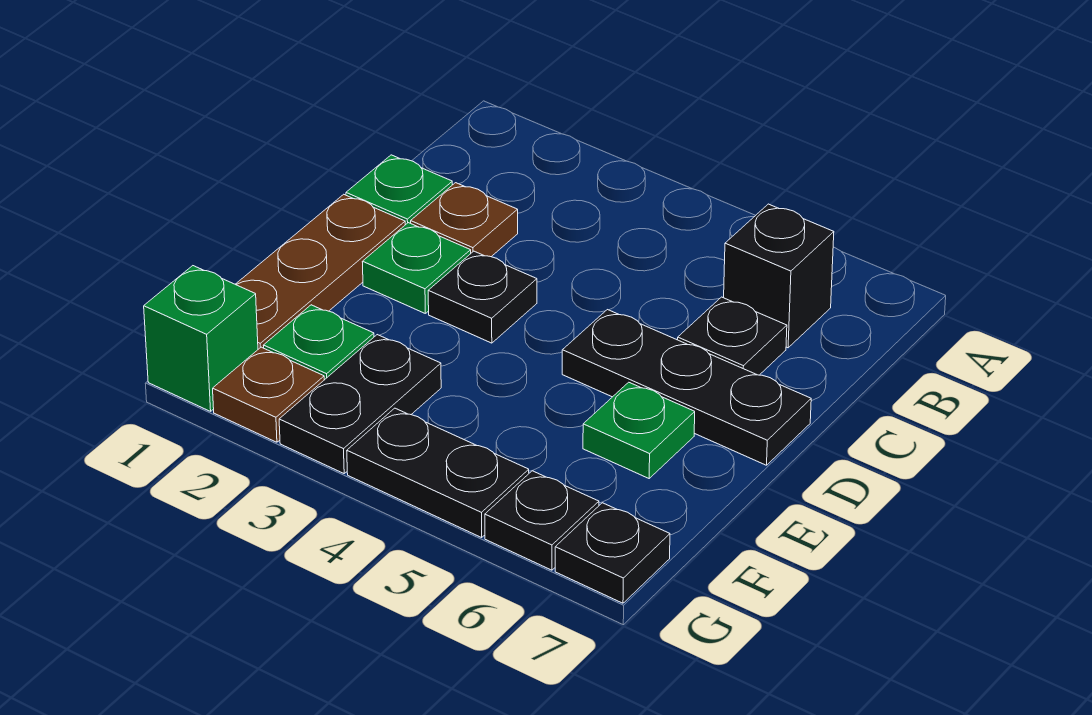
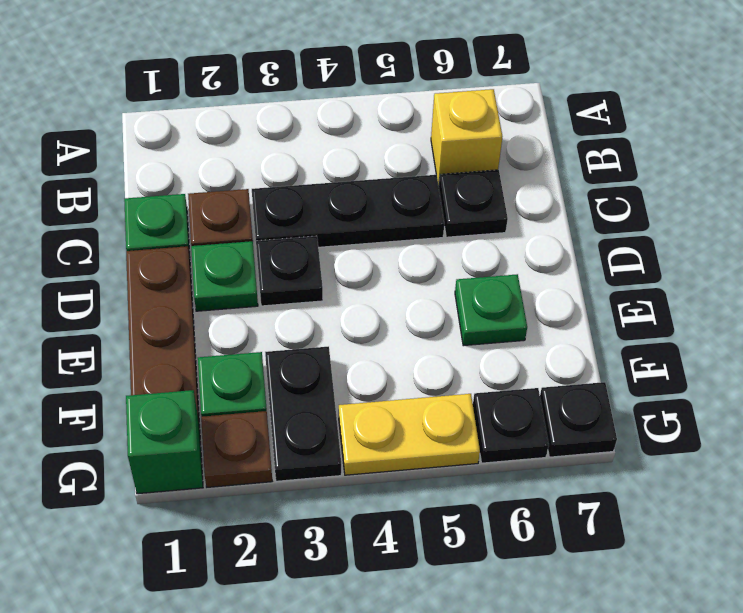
black brick B6 level 1 -> yellow brick B6 level 1
black plate D5:D7 level 1 -> black plate C3:C5 level 1
black plate G4:G5 level 1 -> yellow plate G4:G5 level 1

